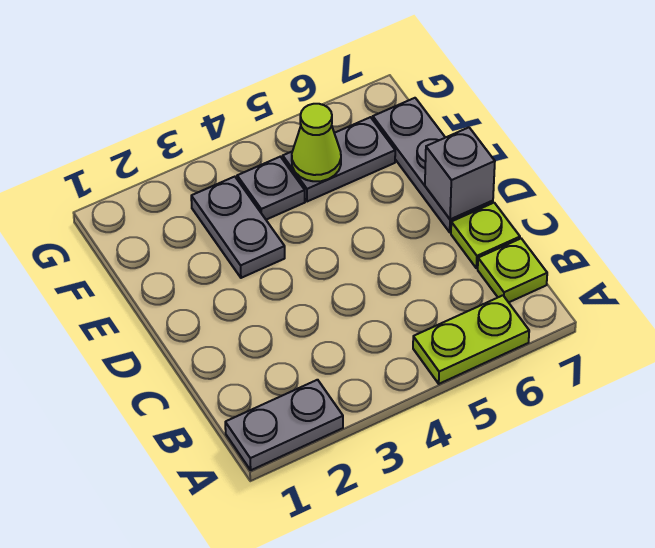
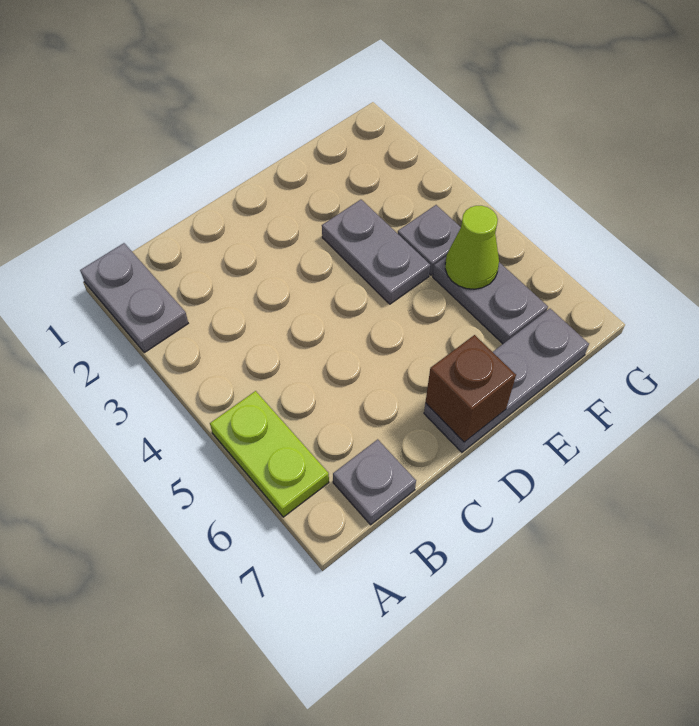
lime plate B7 level 1 -> grey plate B7 level 1
lime plate C7 level 1 -> none
grey brick D7 level 2 -> brown brick D7 level 2
grey plate E3:F3 level 1 -> grey plate E3:E4 level 1

